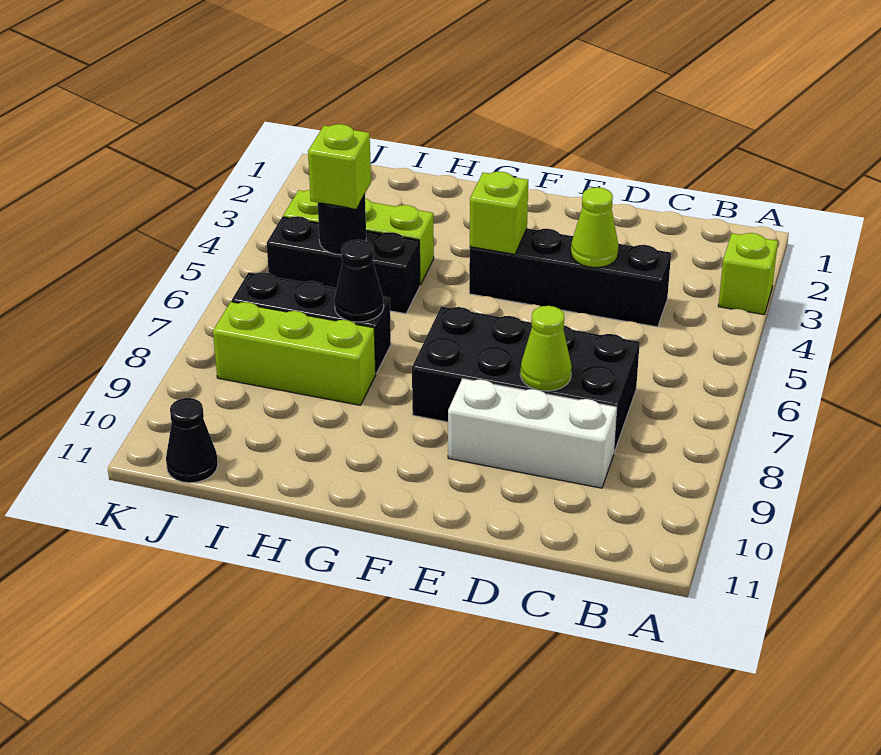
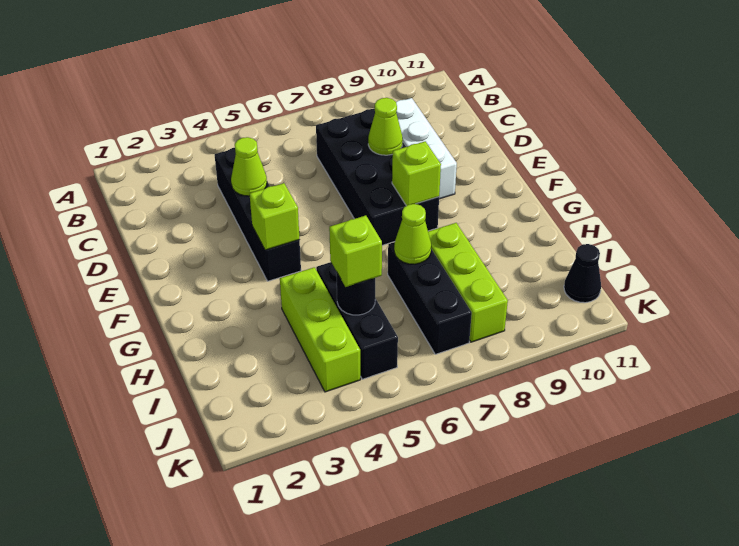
lime brick A3 level 1 -> lime brick F8 level 2
black cone H7 level 2 -> lime cone H7 level 2

